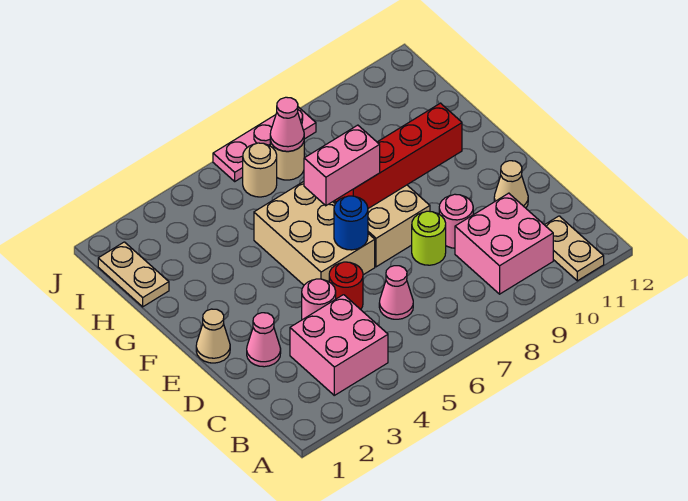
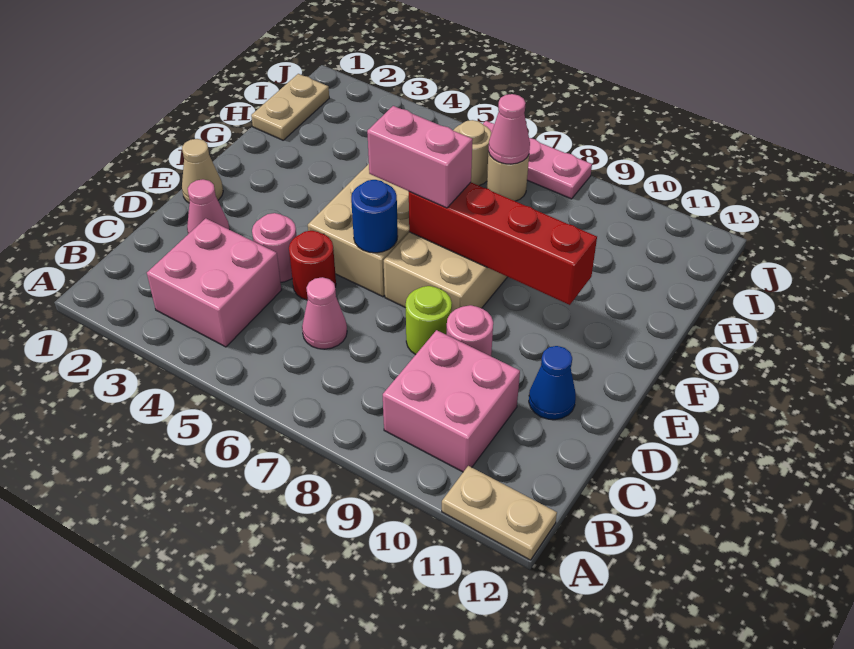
tan plate A11:B11 level 1 -> tan plate A11:A12 level 1
tan cone D11 level 1 -> blue cone D11 level 1

